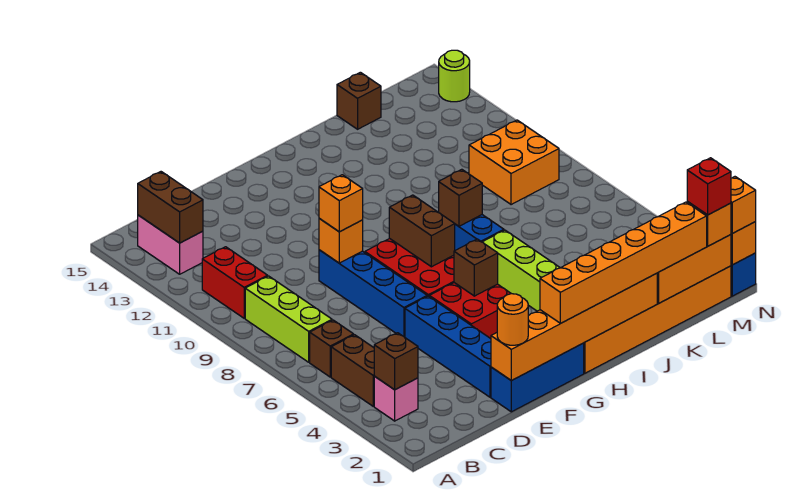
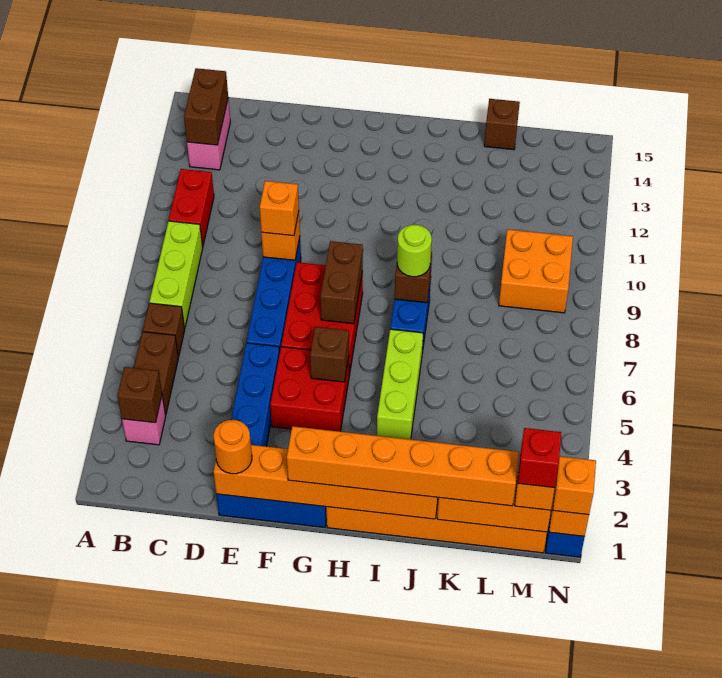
lime round brick N14 level 1 -> lime round brick I8 level 3

